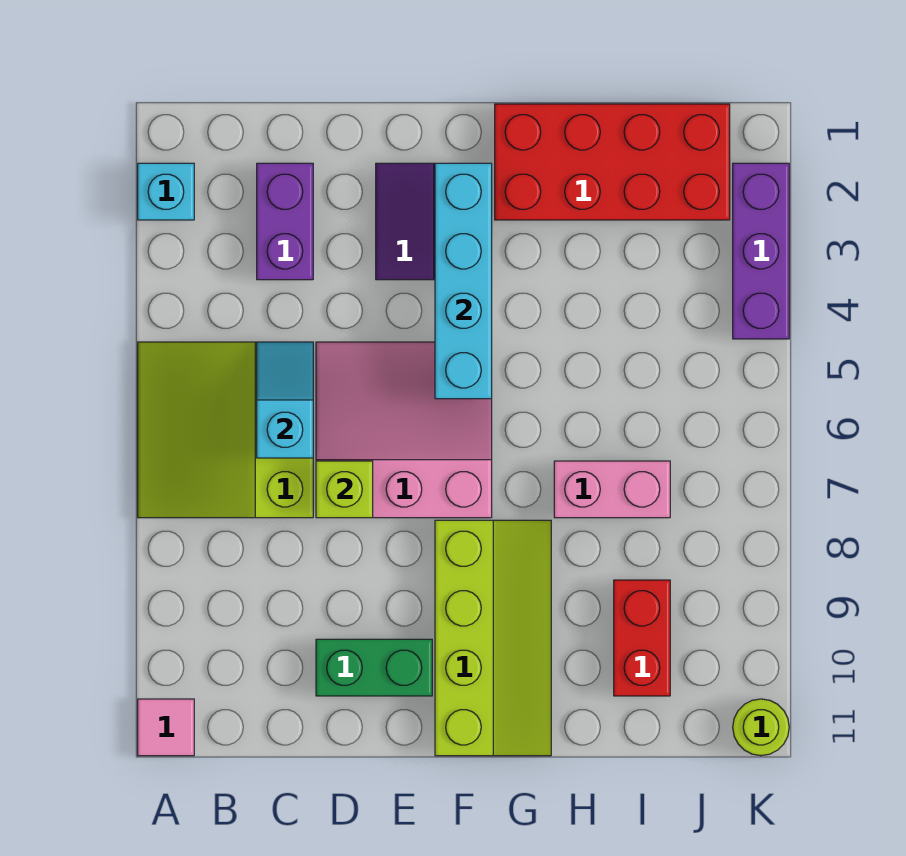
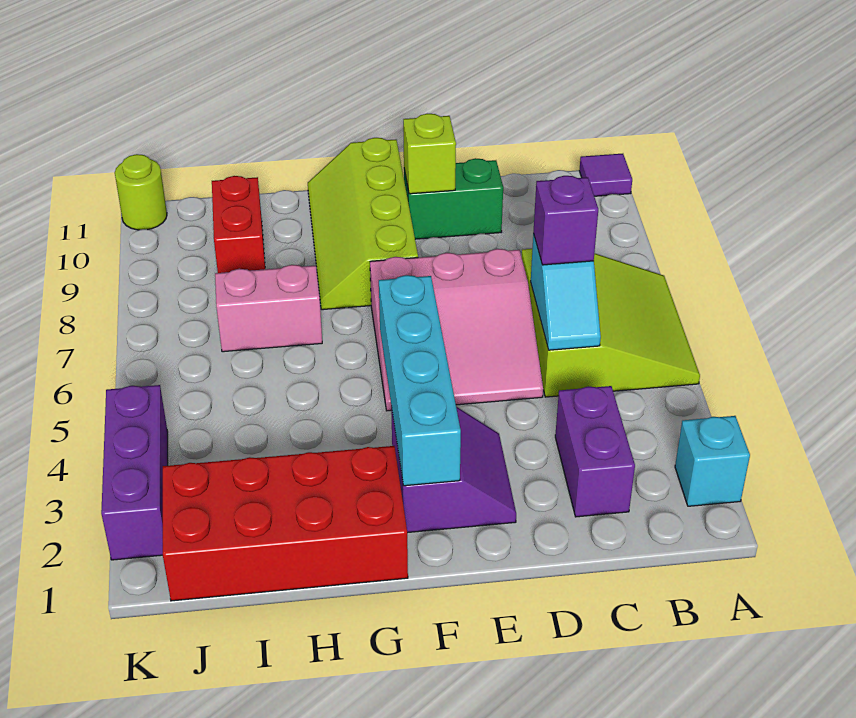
pink tile A11 level 1 -> purple tile A11 level 1
none -> purple brick C6 level 3
lime brick D7 level 2 -> lime brick E10 level 2

